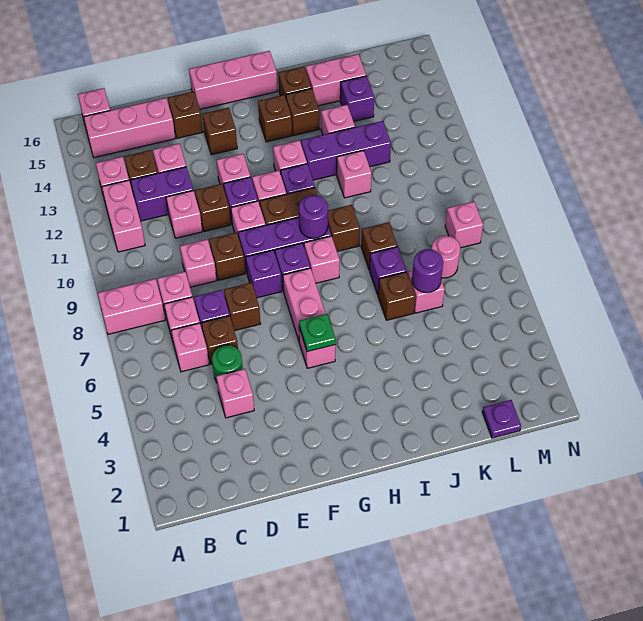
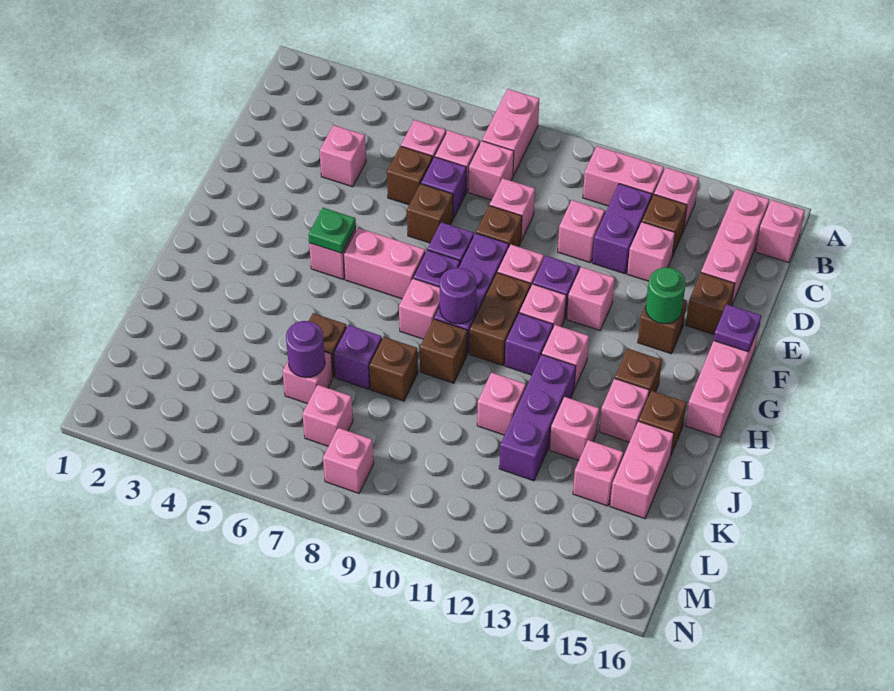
green round brick D5 level 1 -> green round brick F14 level 2
brown brick E11 level 1 -> none
brown brick I14 level 1 -> pink brick I14 level 1
purple brick K14 level 1 -> pink brick K14 level 1
purple plate L1 level 1 -> purple plate F16 level 2
pink round brick L7 level 1 -> pink brick L7 level 1

